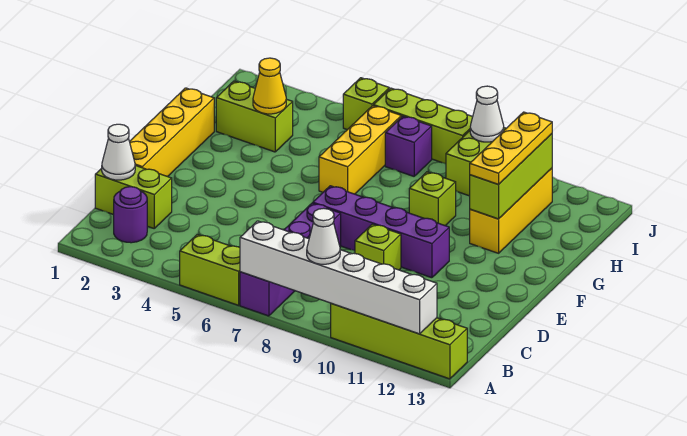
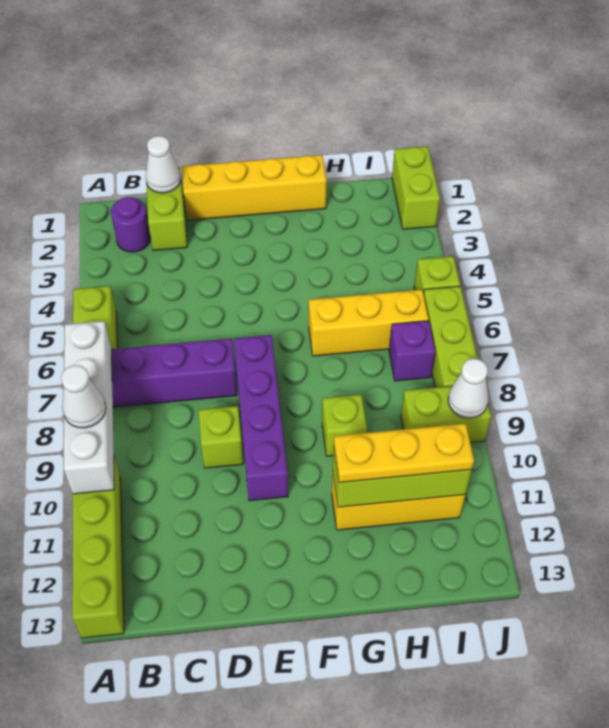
white brick A7:A12 level 2 -> white brick A7:A10 level 2
lime brick H2:H3 level 1 -> lime brick J1:J2 level 1
yellow cone H3 level 2 -> none

